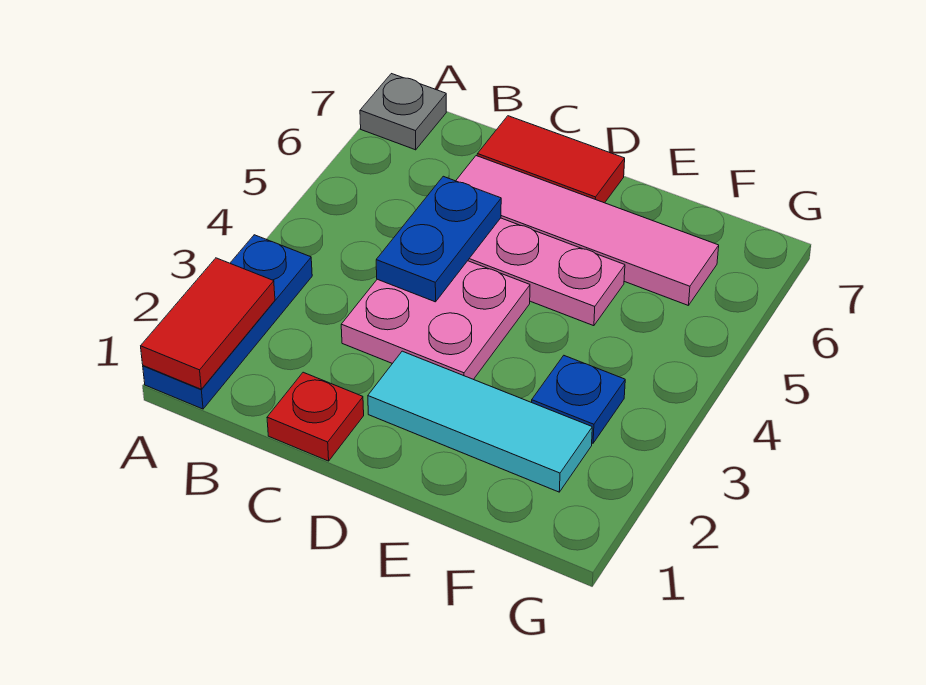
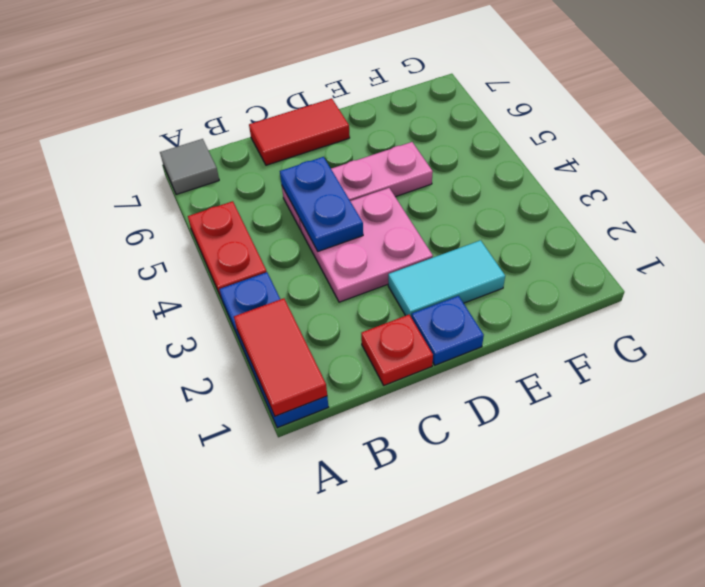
none -> red plate A4:A5 level 1
grey plate A7 level 1 -> grey tile A7 level 1
pink tile C6:F6 level 1 -> none
cyan tile D2:F2 level 1 -> cyan tile D2:E2 level 1
blue plate F3 level 1 -> blue plate D1 level 1

